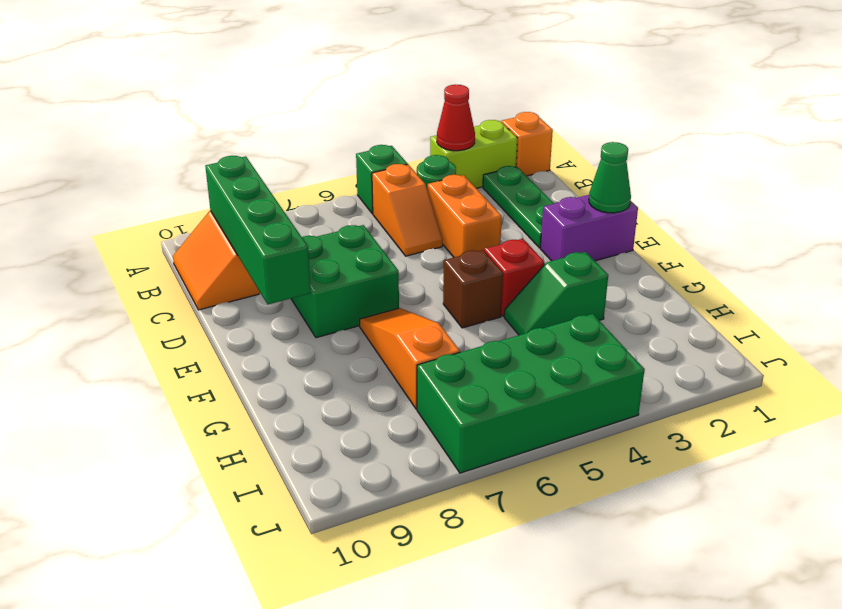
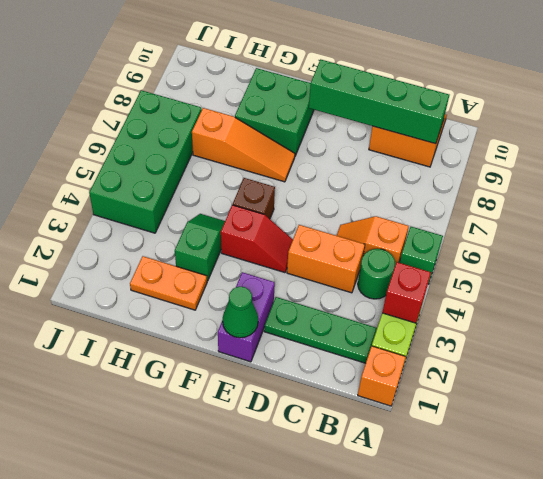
red cone A3 level 2 -> red brick A3 level 2
green brick D7:E8 level 1 -> green brick F8:G9 level 1
none -> orange plate G2:H2 level 1

